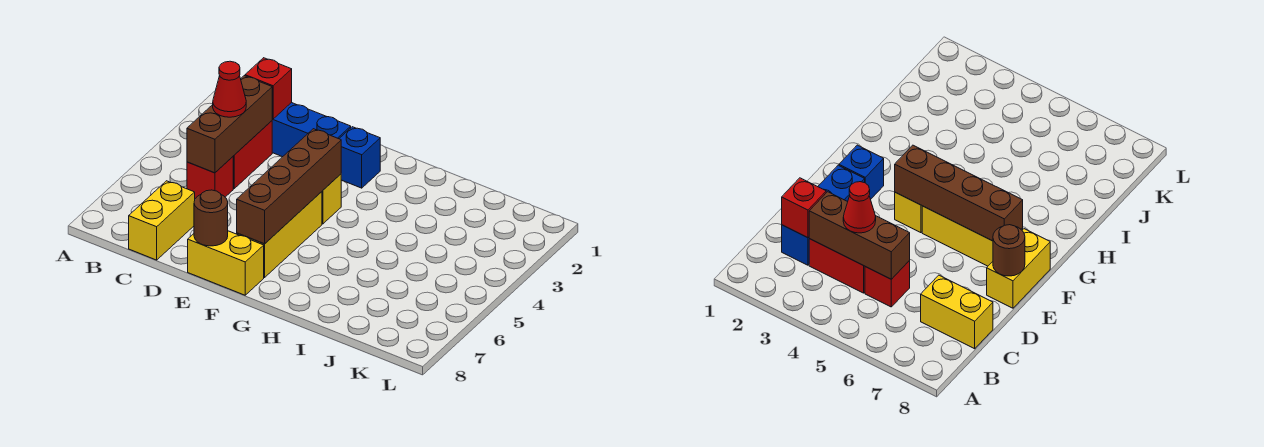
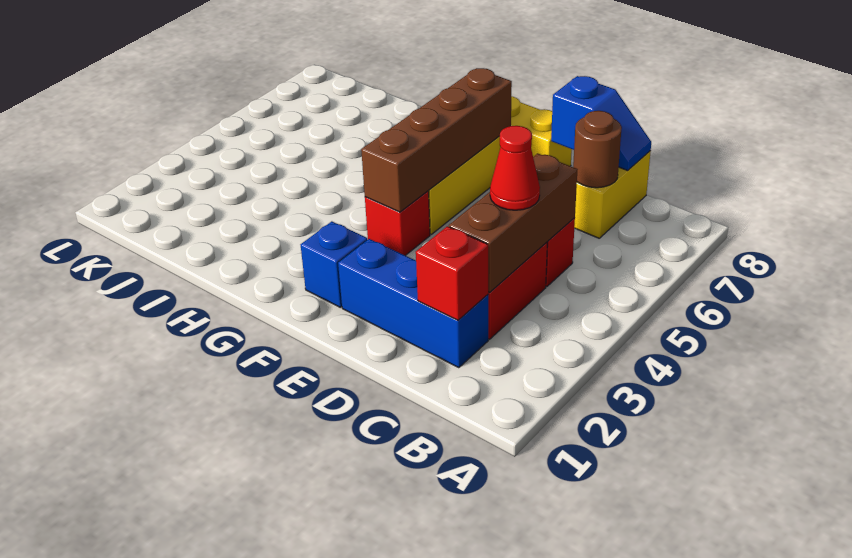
none -> blue slope C8:D8 level 2 top D
brown round brick E8 level 2 -> brown round brick C7 level 2
yellow brick F4 level 1 -> red brick F4 level 1

